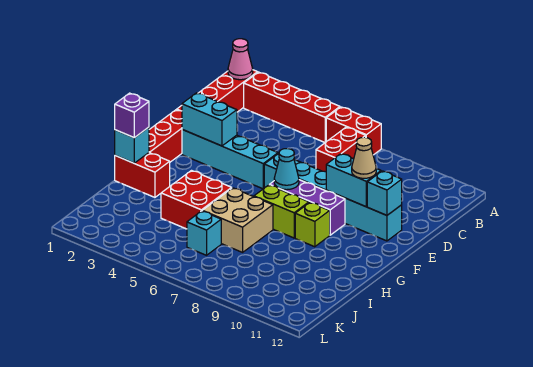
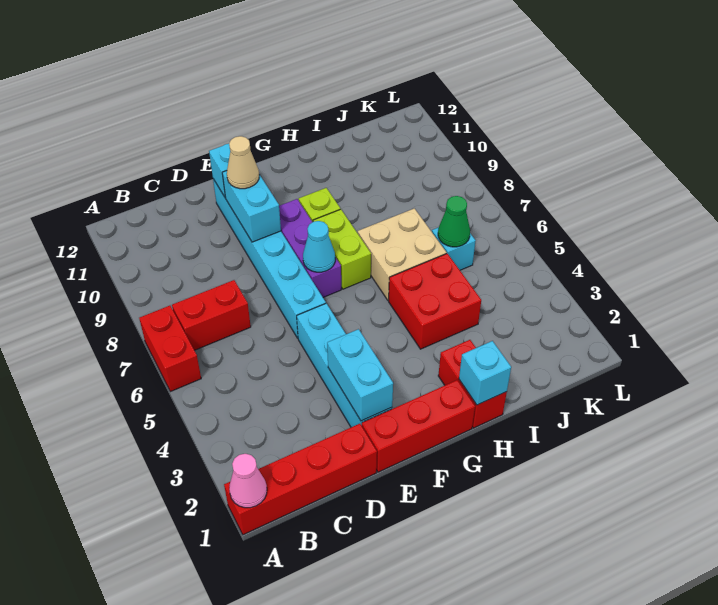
red brick A2:A5 level 1 -> none
purple brick H1 level 3 -> none
none -> green cone J6 level 2

